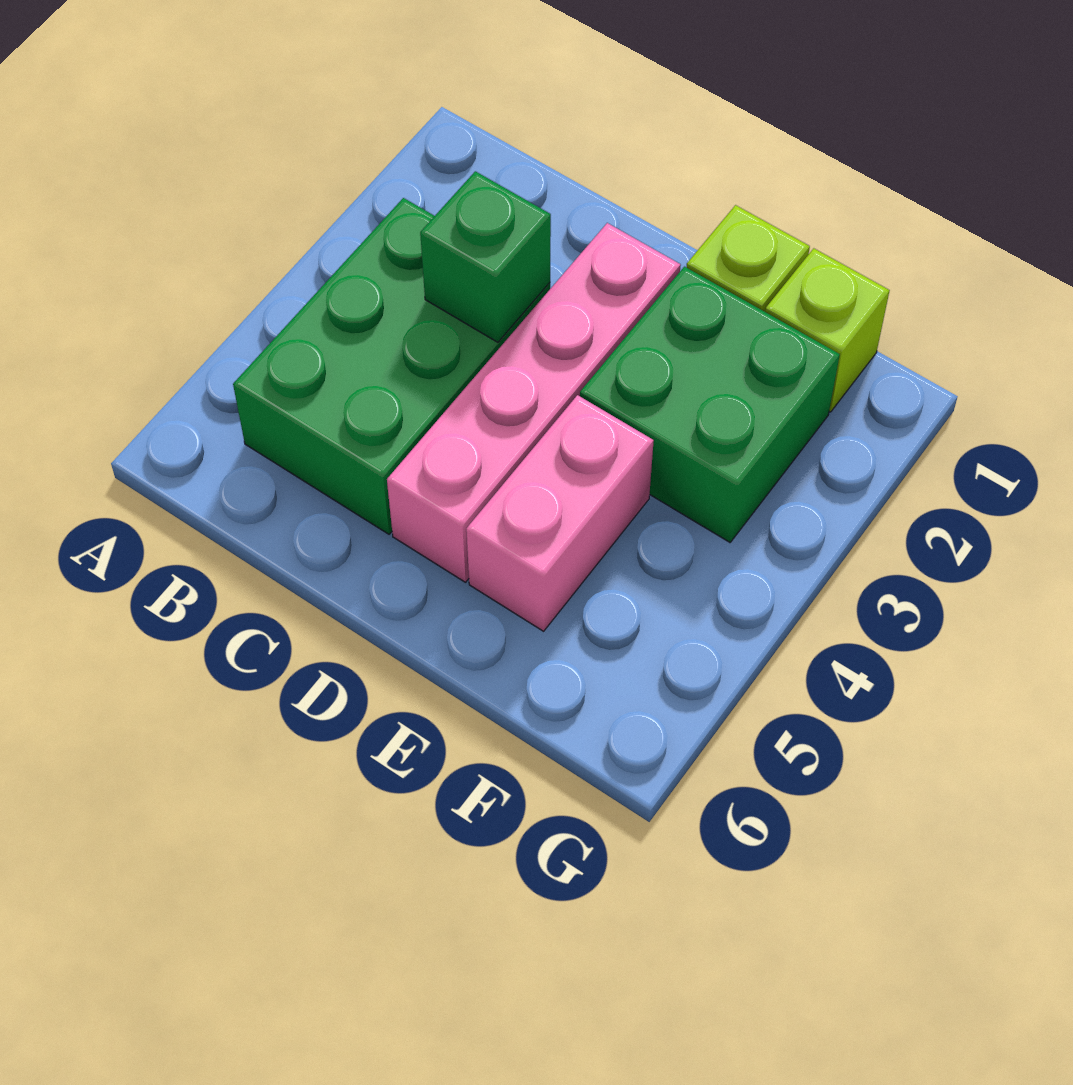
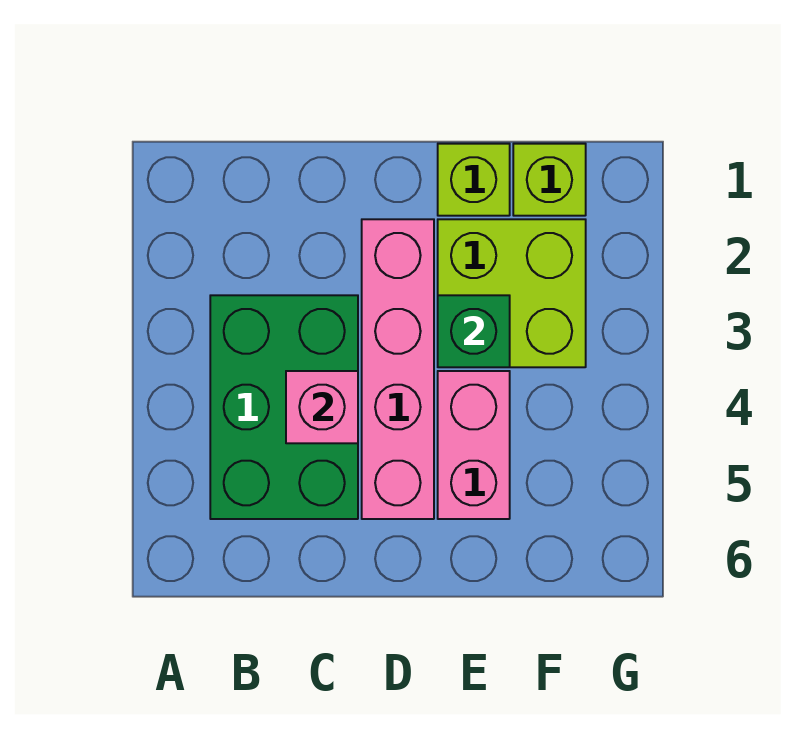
green brick C3 level 2 -> green brick E3 level 2
none -> pink brick C4 level 2
green brick E2:F3 level 1 -> lime brick E2:F3 level 1

